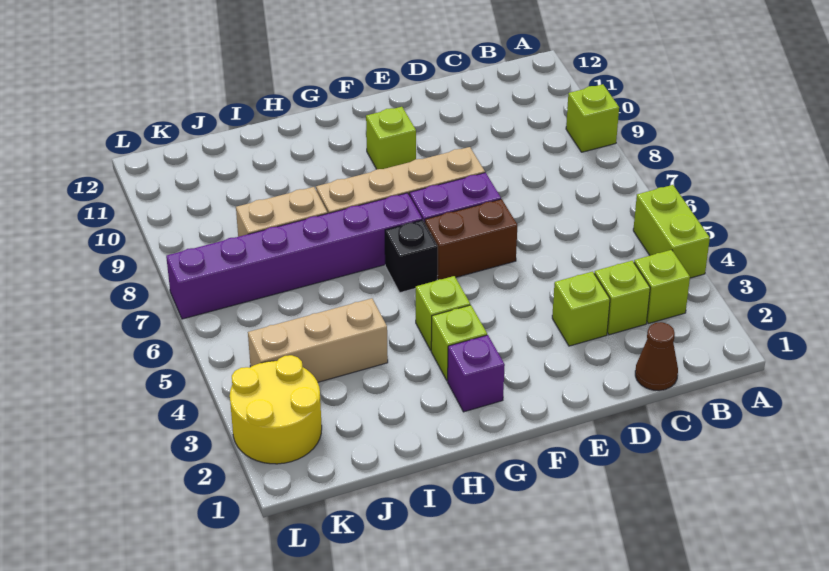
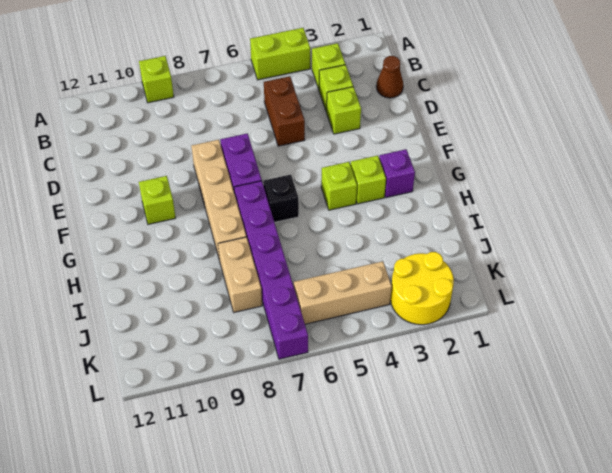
brown brick E6:F6 level 1 -> brown brick C5:D5 level 1
tan brick I4:K4 level 1 -> tan brick K4:K6 level 1

